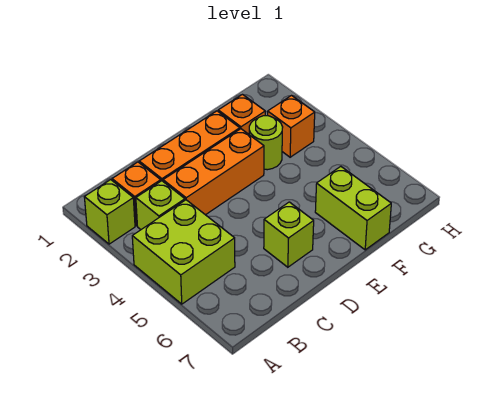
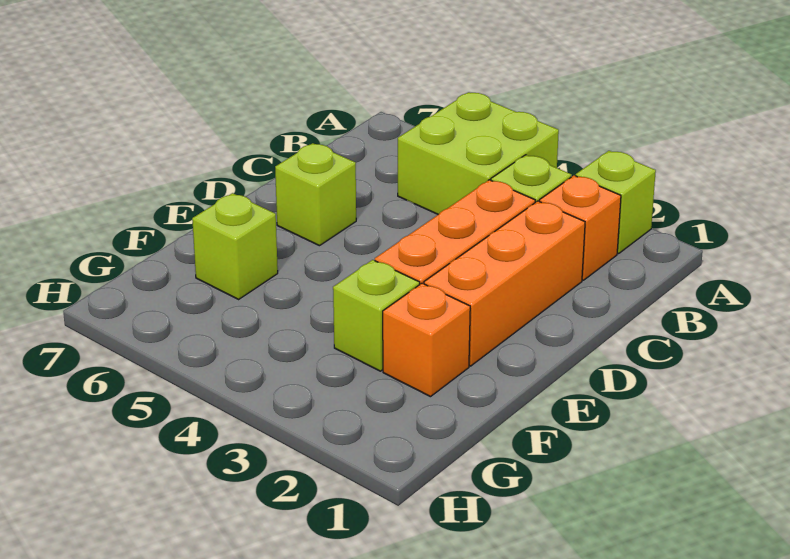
lime round brick F3 level 1 -> lime brick F3 level 1
lime brick F6:F7 level 1 -> lime brick F6 level 1
orange brick G3 level 1 -> none

